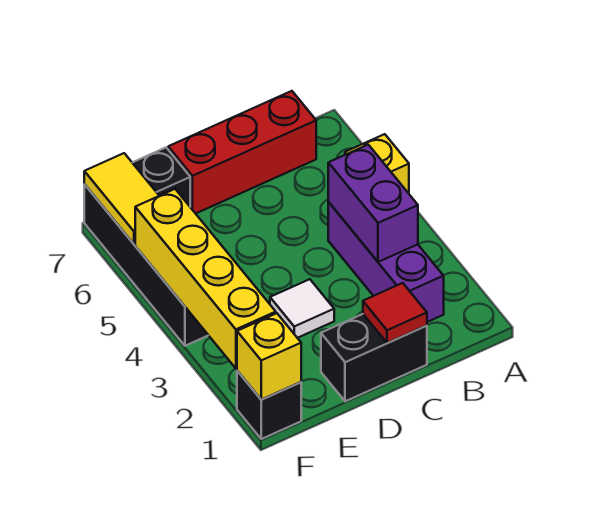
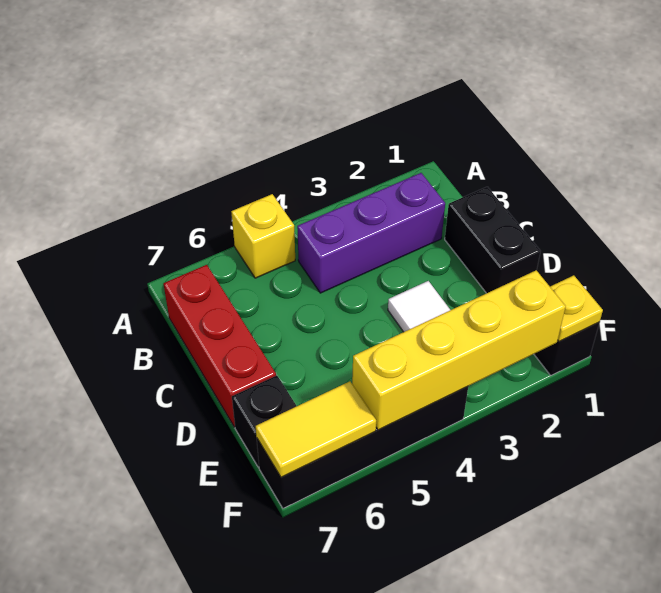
purple brick B3:B4 level 2 -> none
red tile C1 level 2 -> none
yellow brick F1 level 2 -> yellow plate F1 level 2

